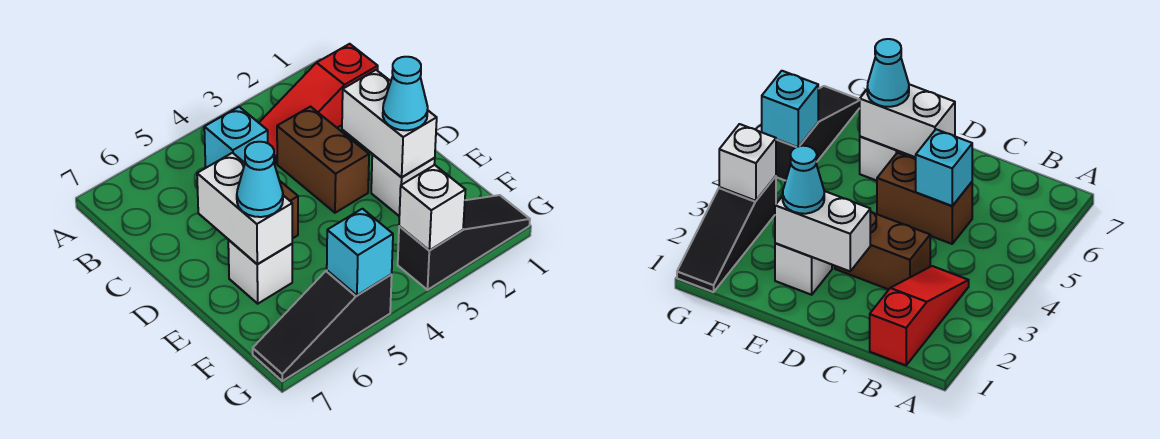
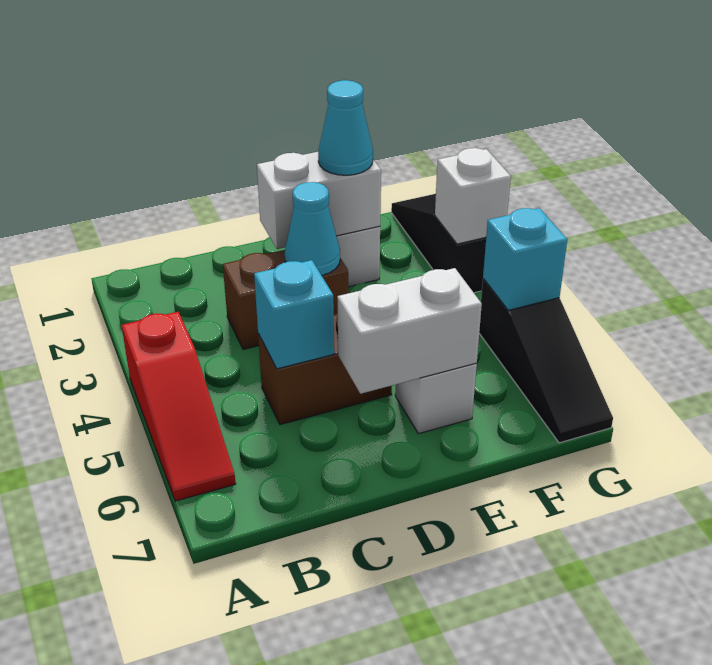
red slope B1:B3 level 1 top 1 -> red slope A4:A6 level 1 top 4
cyan cone E6 level 3 -> cyan cone D3 level 2

